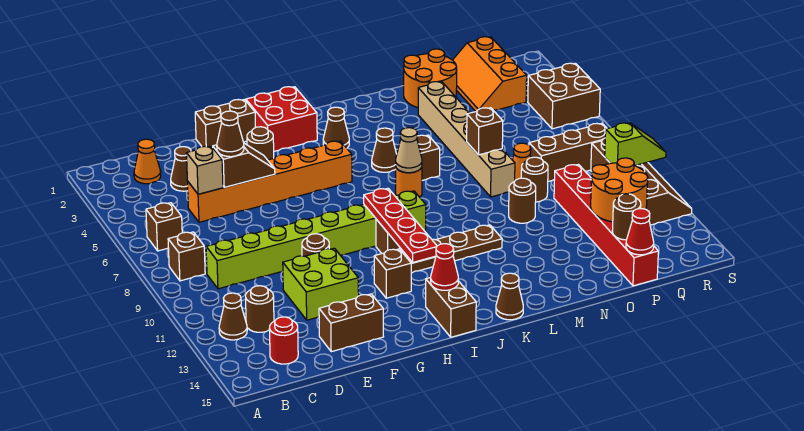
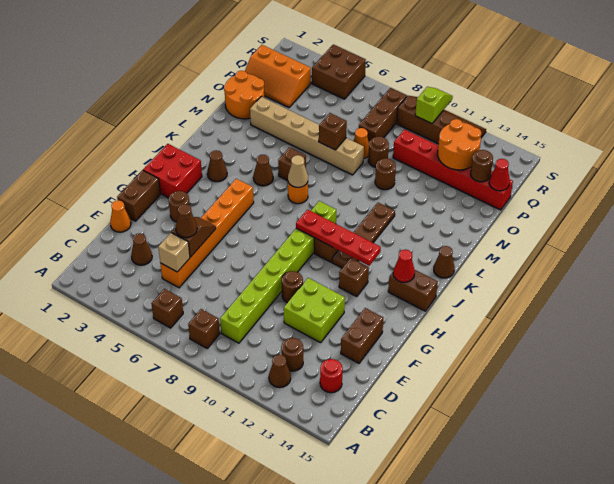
orange cone C2 level 1 -> orange cone E1 level 1

